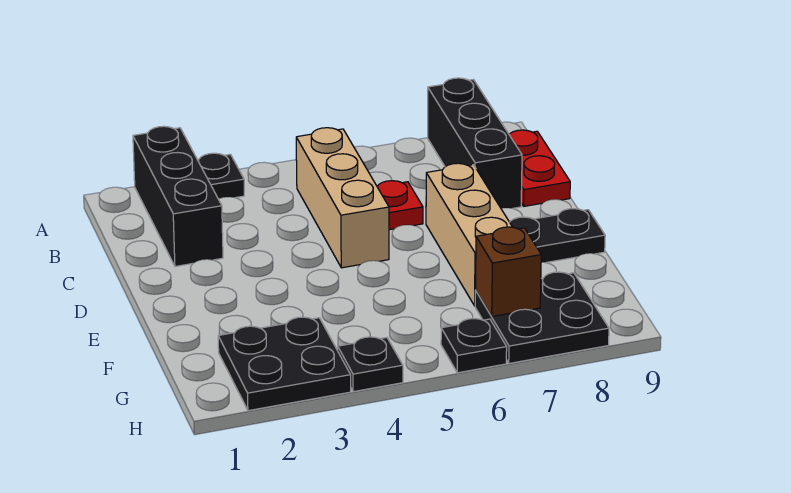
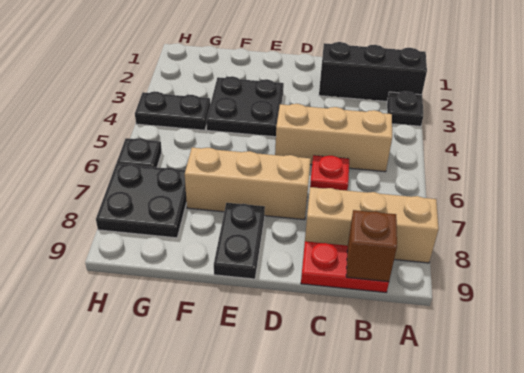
black brick A8:C8 level 1 -> tan brick A8:C8 level 1
black plate G2:H3 level 1 -> black plate E3:F4 level 1
brown brick G7 level 2 -> brown brick B9 level 2
black plate H4 level 1 -> black plate G4:H4 level 1

